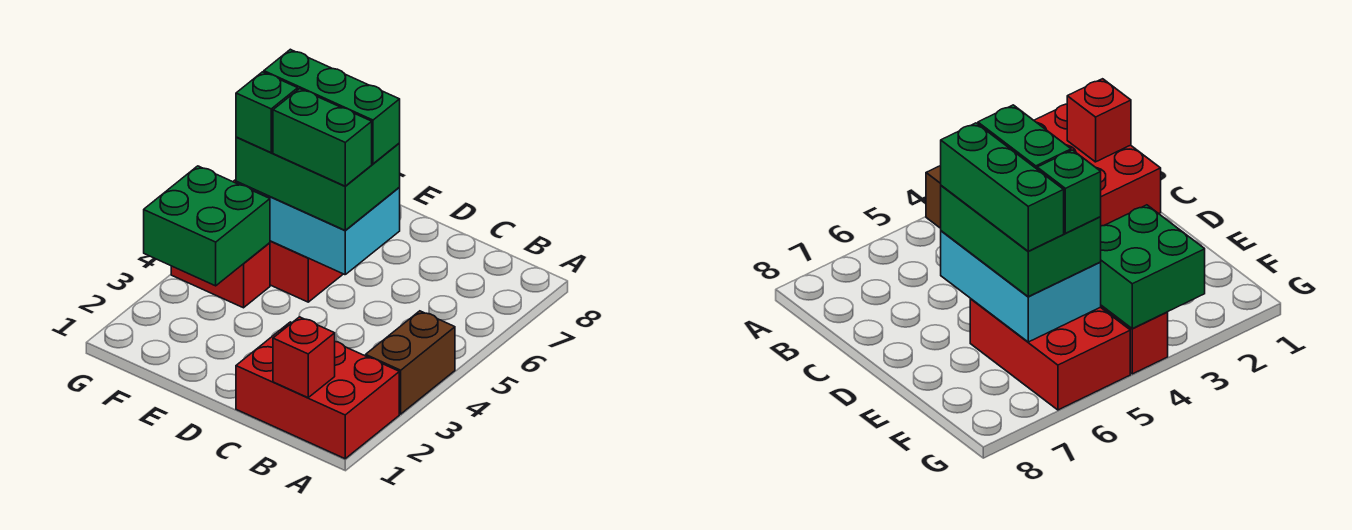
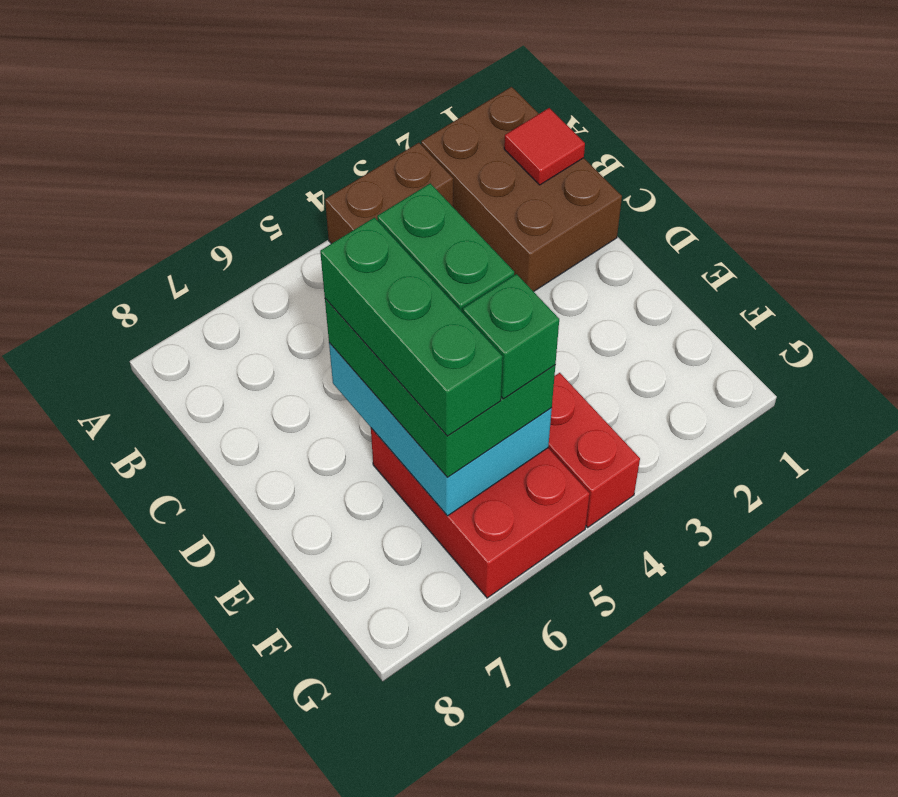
red brick A1:C2 level 1 -> brown brick A1:C2 level 1
red brick B1 level 2 -> red tile B1 level 2
green brick F3:G4 level 2 -> none

